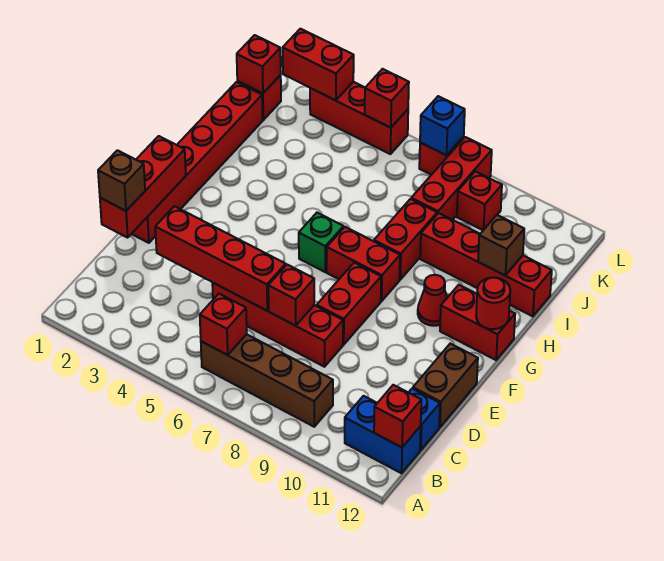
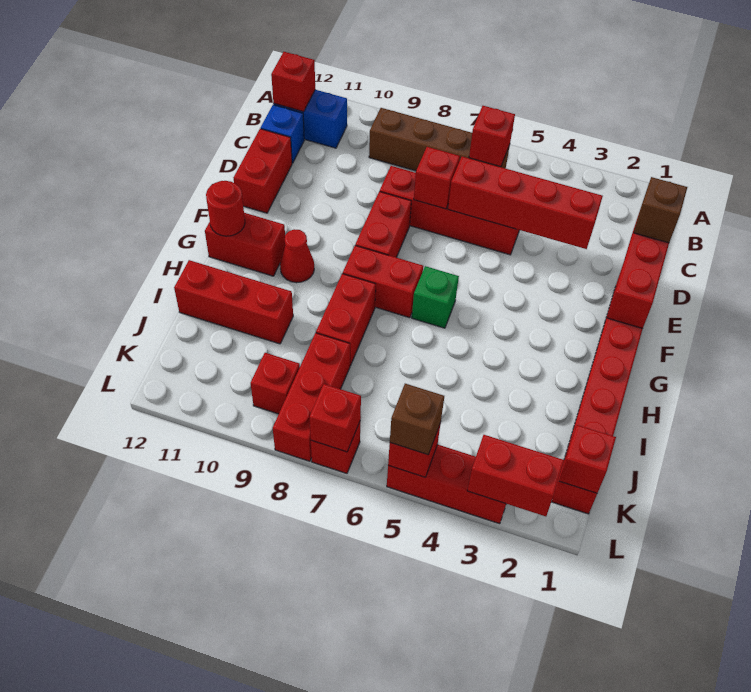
brown brick D12:E12 level 1 -> red brick D12:E12 level 1
red brick I9:I12 level 1 -> red brick I10:I12 level 1
brown brick I11 level 2 -> brown brick L5 level 3
blue brick L7 level 2 -> red brick L7 level 2

